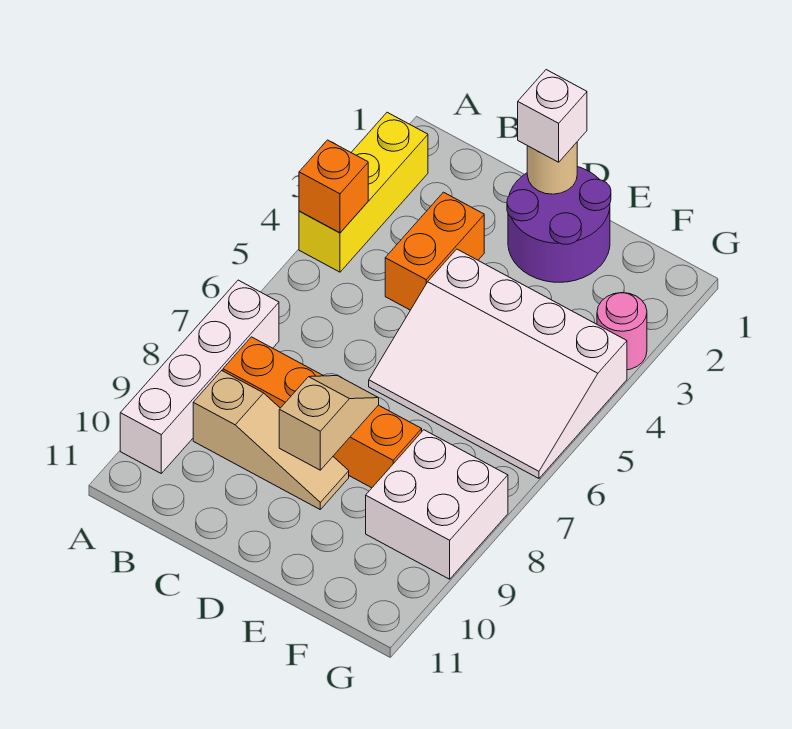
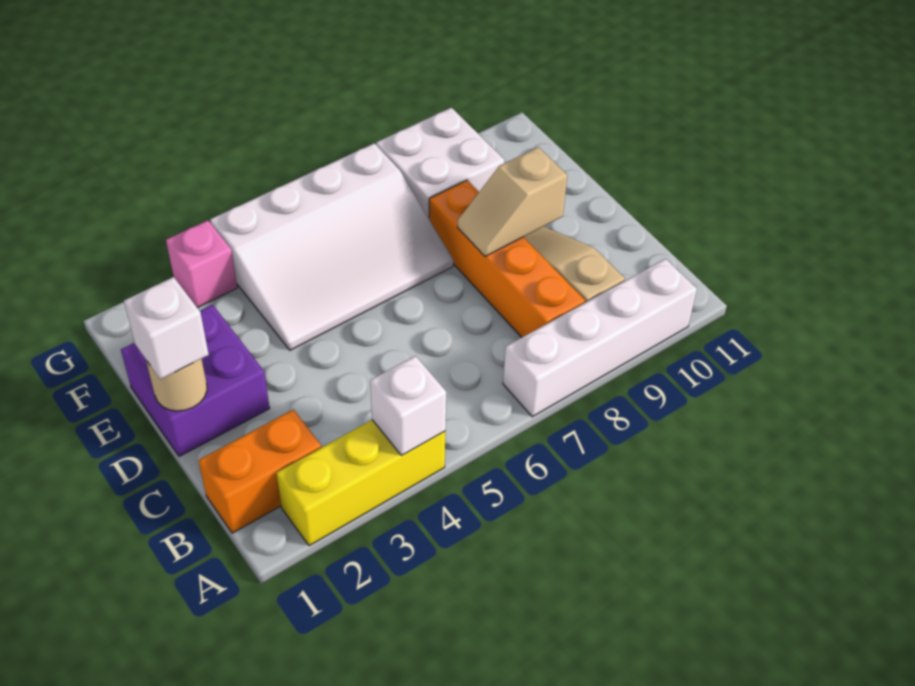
orange brick A4 level 2 -> white brick A4 level 2
orange brick C3:C4 level 1 -> orange brick B1:B2 level 1
purple round brick D1:E2 level 1 -> purple brick D1:E2 level 1
white slope D4:G6 level 1 top 4 -> white slope E4:G7 level 1 top G
pink round brick G3 level 1 -> pink brick G3 level 1

